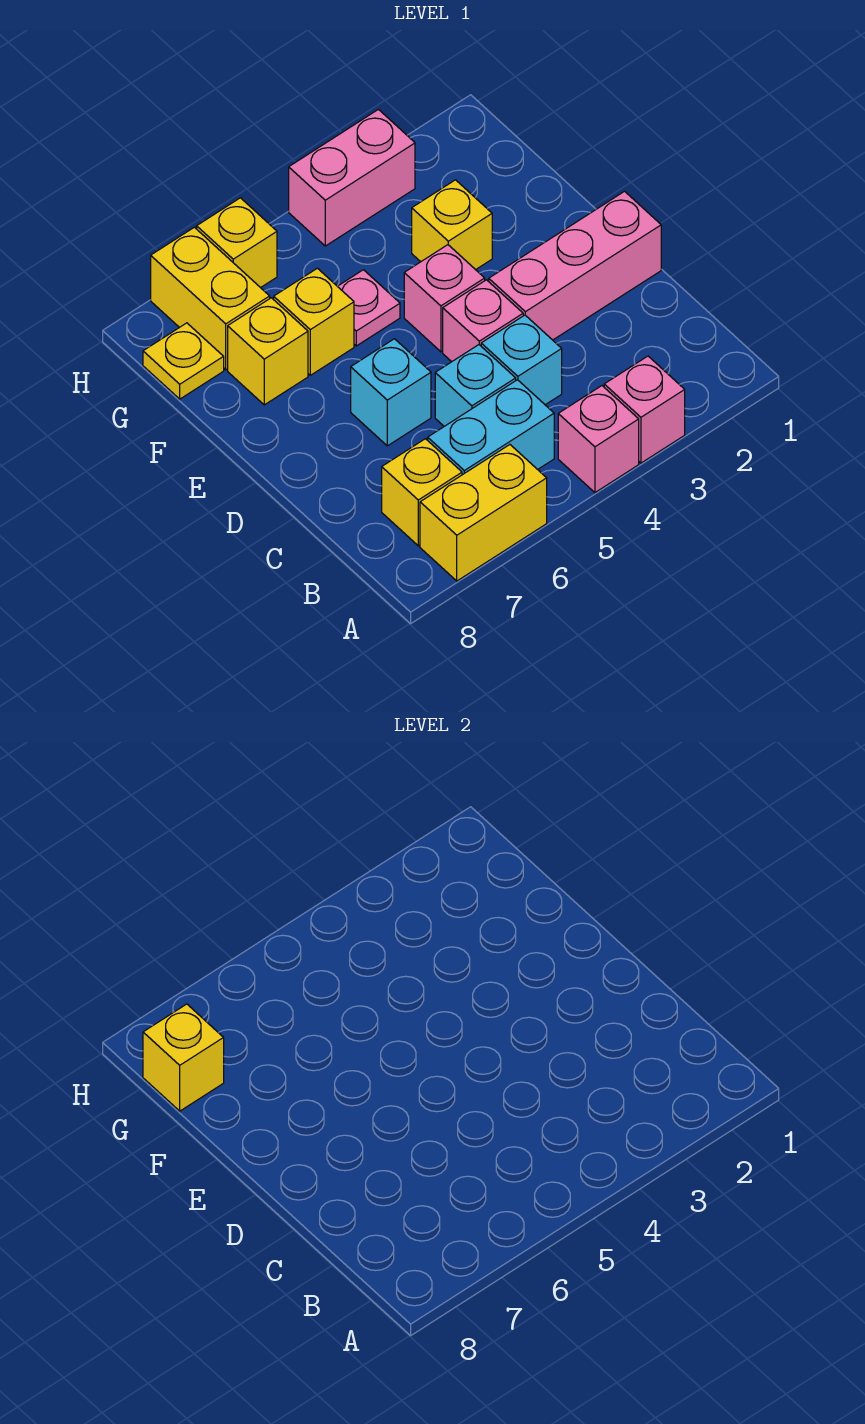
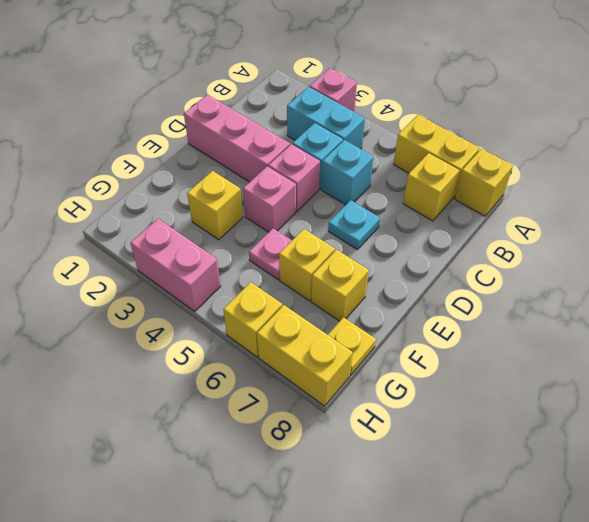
pink brick A4 level 1 -> none
cyan brick B5:B6 level 1 -> cyan brick B3:B4 level 1
cyan brick D6 level 1 -> cyan plate D6 level 1
yellow brick G7:H7 level 1 -> yellow brick H7:H8 level 1
yellow brick G8 level 2 -> yellow brick A8 level 1

